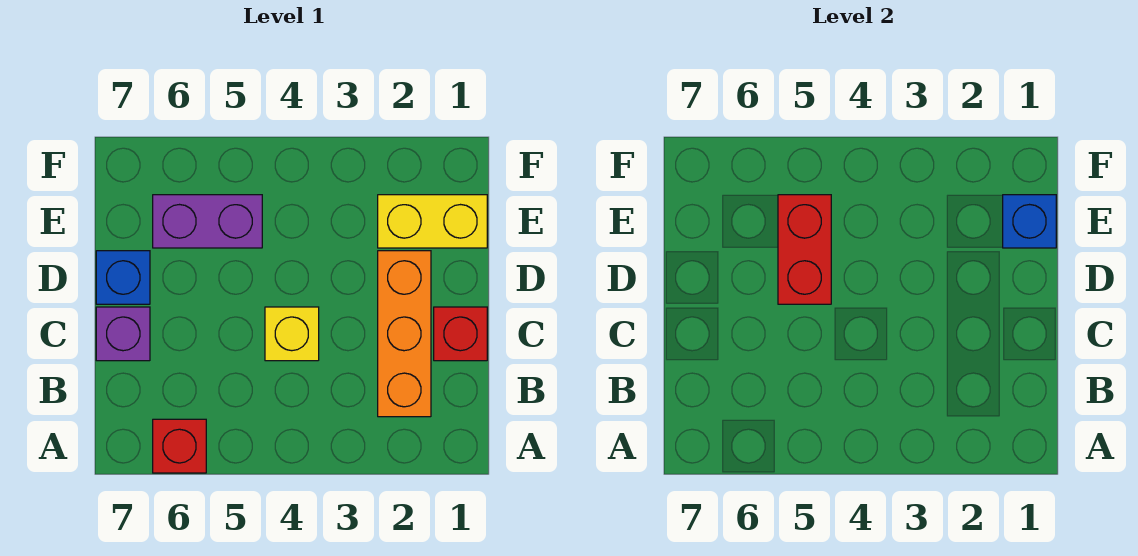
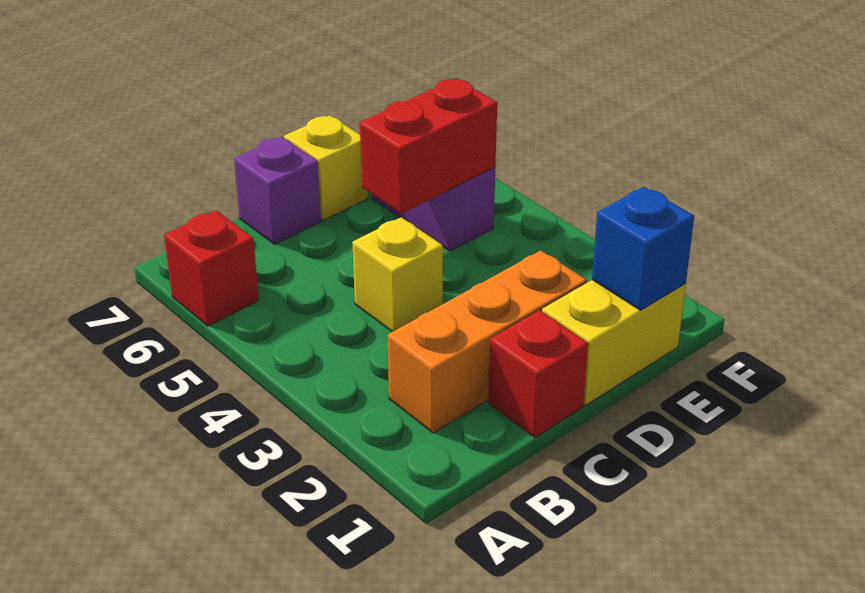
blue brick D7 level 1 -> yellow brick D7 level 1
yellow brick E1:E2 level 1 -> yellow brick D1:E1 level 1

